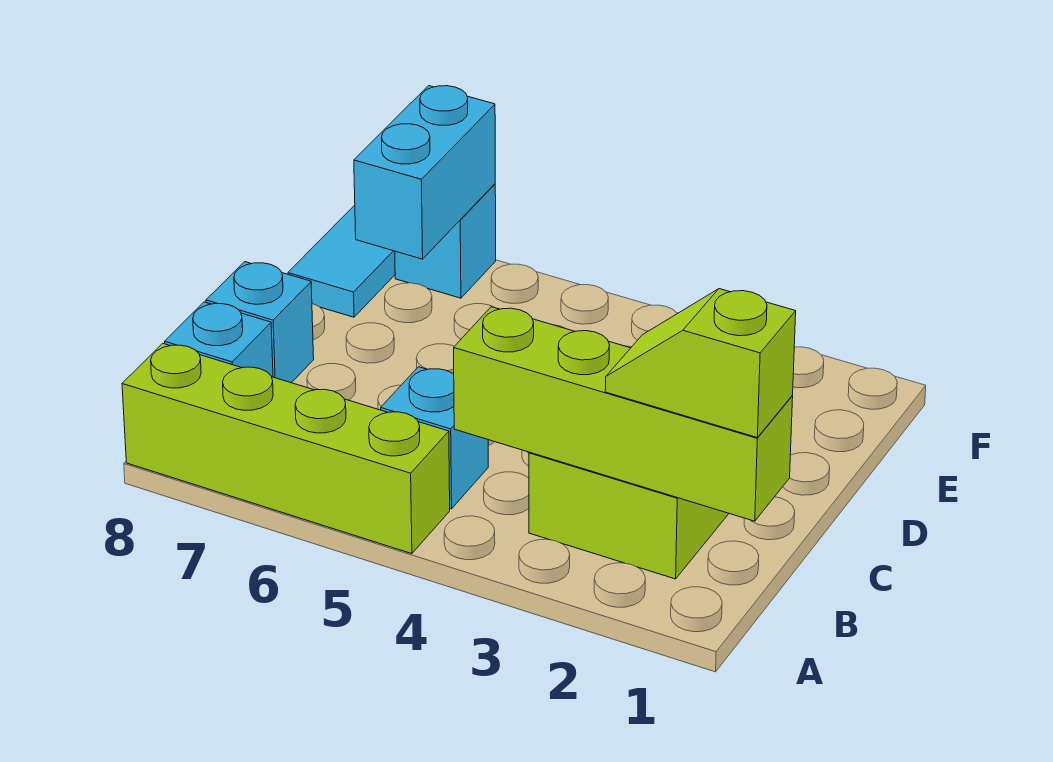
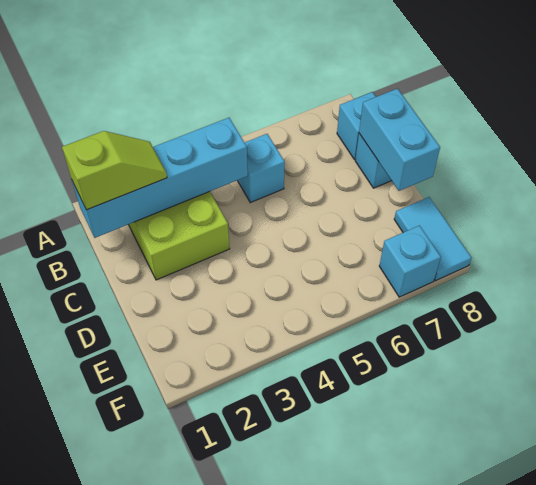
lime brick A5:A8 level 1 -> none
lime brick B1:B4 level 2 -> cyan brick B1:B4 level 2
cyan brick E7:F7 level 2 -> cyan brick C8:D8 level 2

